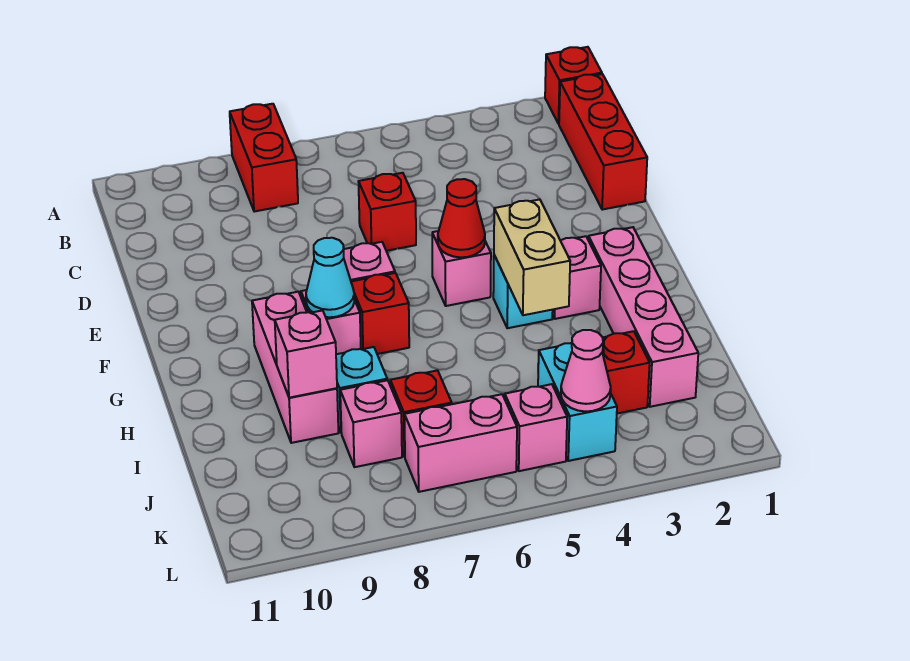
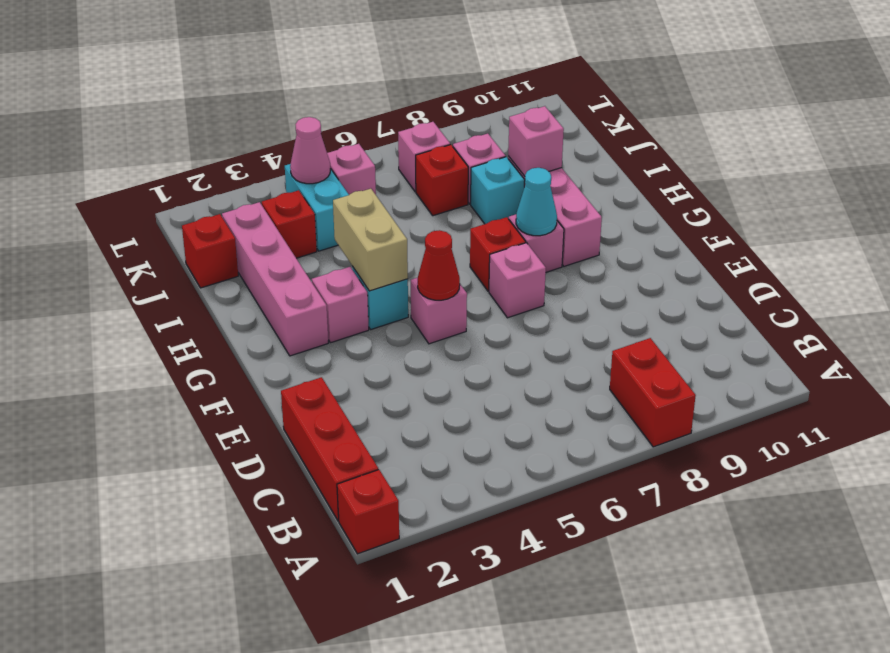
red brick D6 level 1 -> red brick J1 level 1
pink brick K6:K7 level 1 -> pink brick K7 level 1

